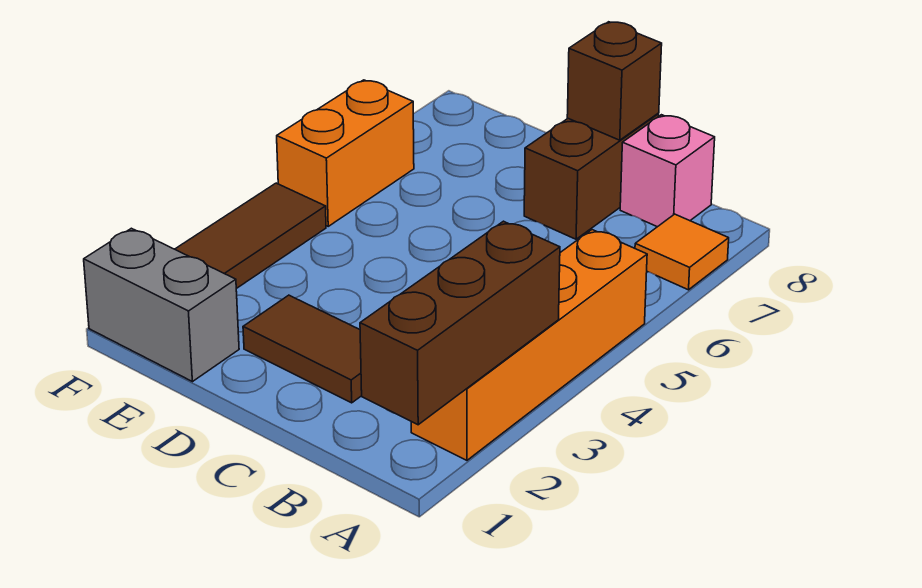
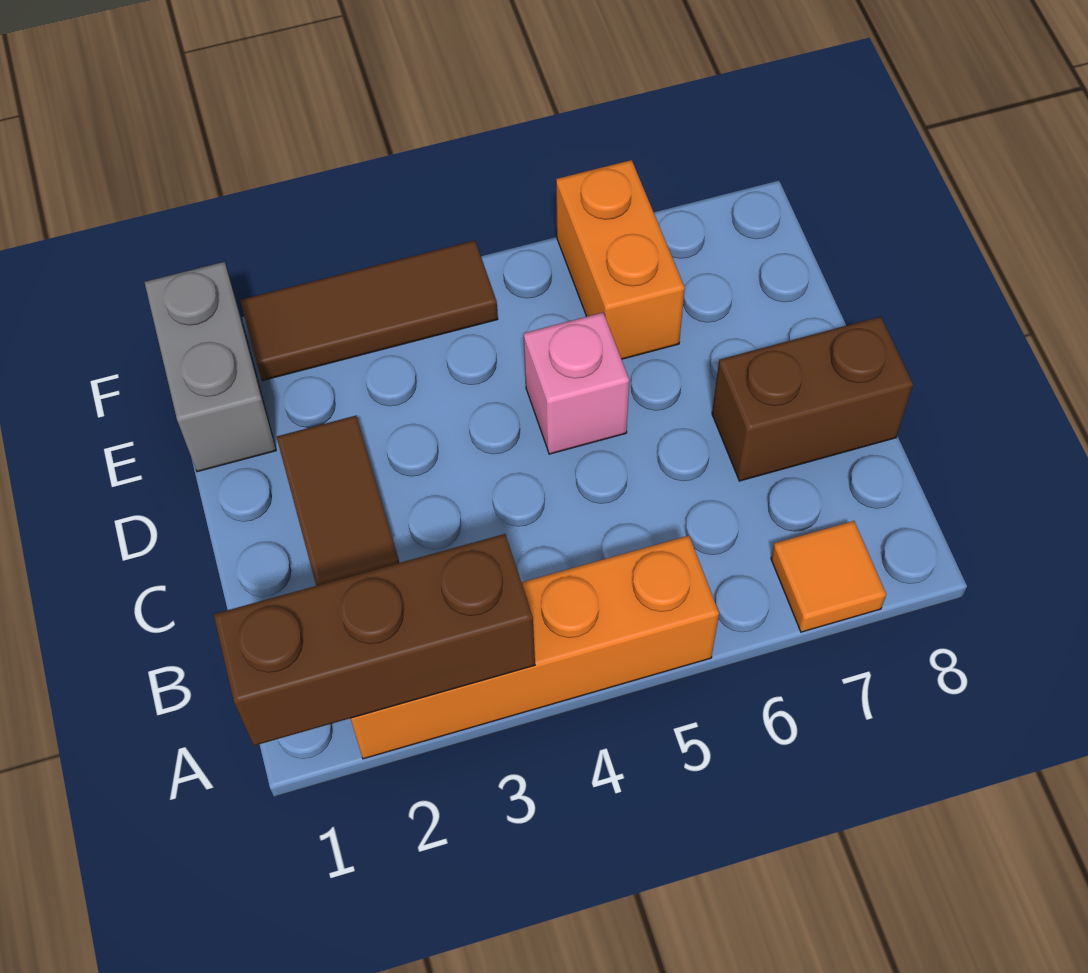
pink brick B8 level 1 -> pink brick D5 level 1
brown brick C8 level 2 -> none
orange brick F5:F6 level 1 -> orange brick E6:F6 level 1

